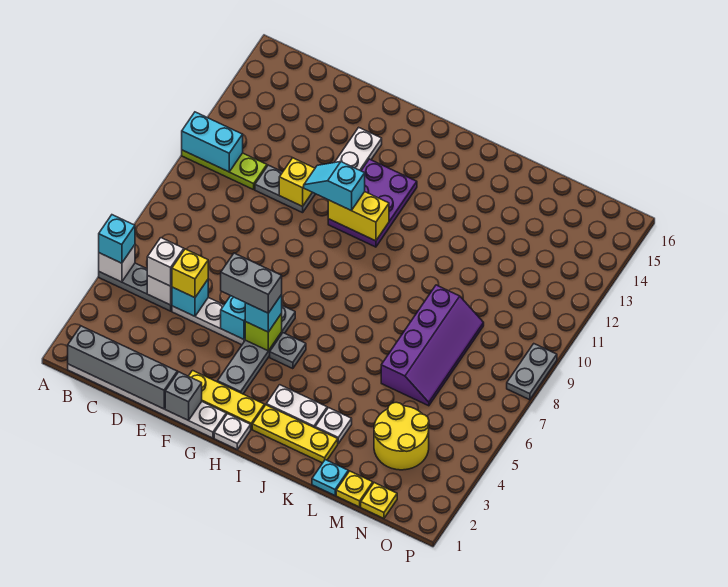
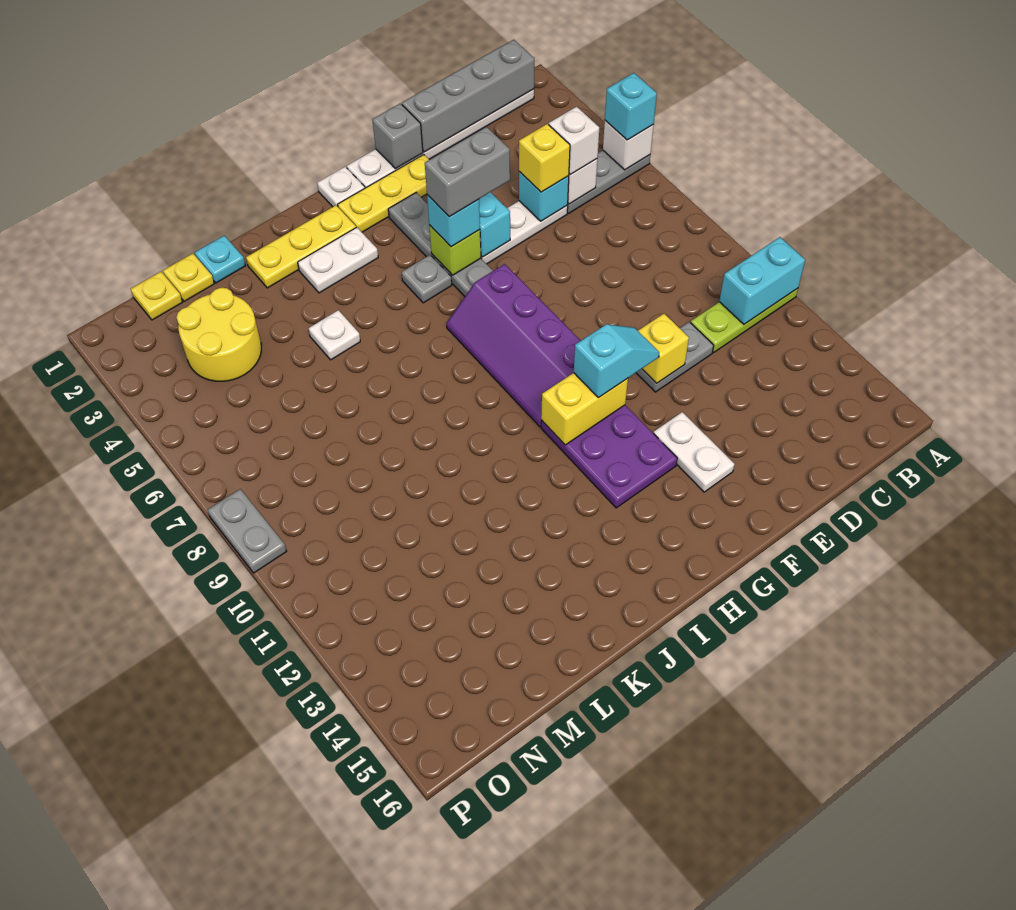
white plate K3 level 1 -> white plate K5 level 1
purple slope L6:M9 level 1 top L -> purple slope G7:H10 level 1 top G

